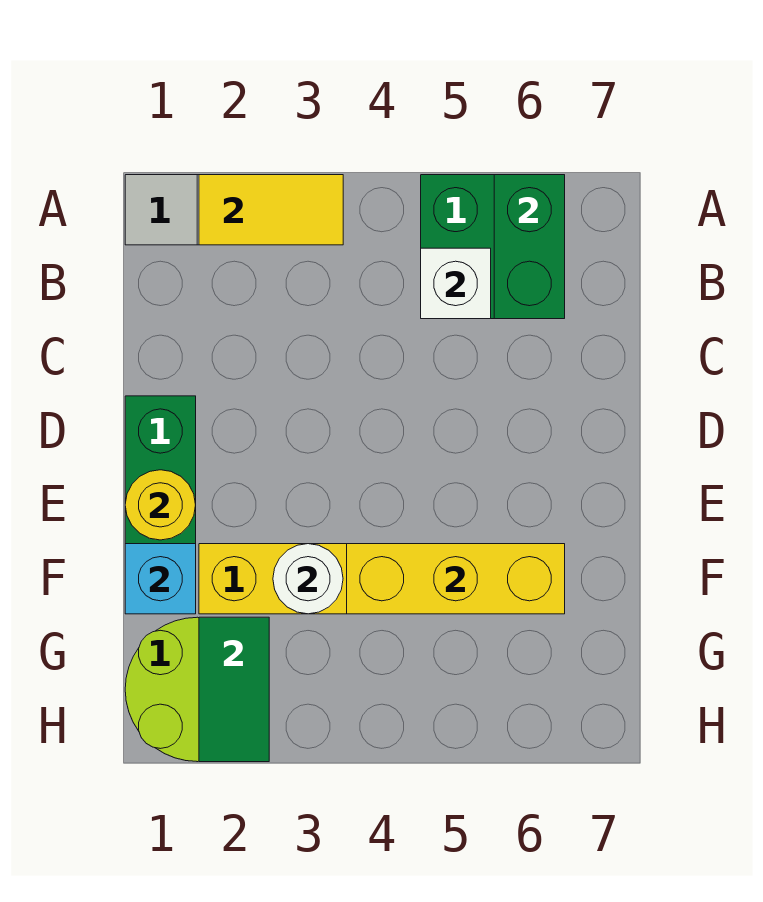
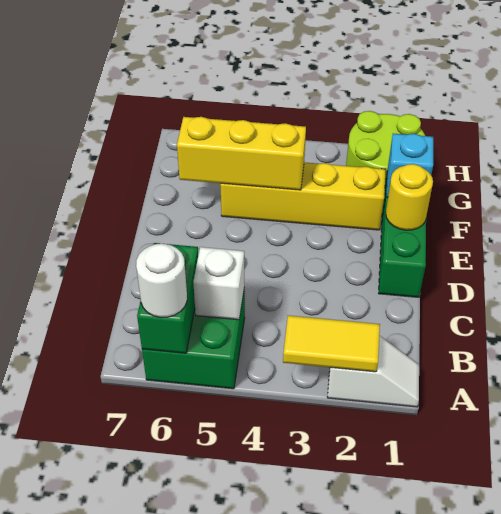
white round brick F3 level 2 -> white round brick A6 level 3
green tile G2:H2 level 2 -> none

